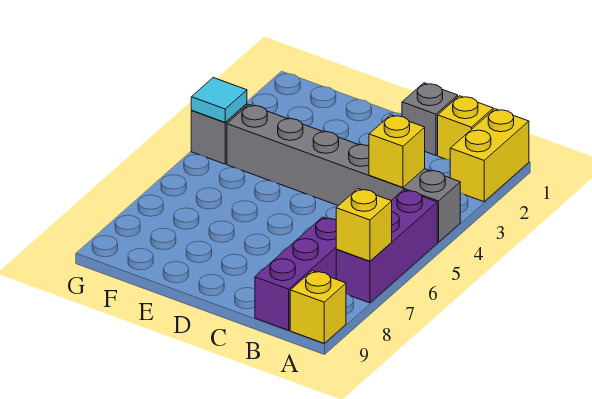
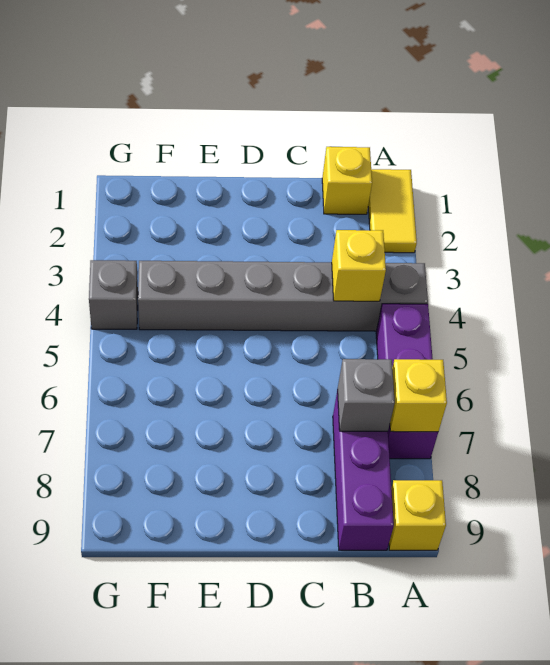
yellow brick A1:A2 level 1 -> yellow tile A1:A2 level 1
grey brick C1 level 1 -> grey brick B7 level 2
cyan tile G4 level 2 -> none

